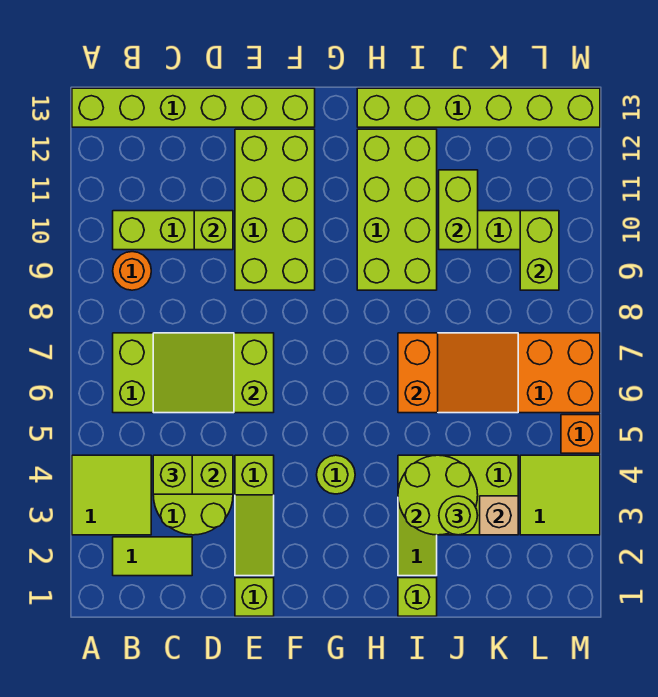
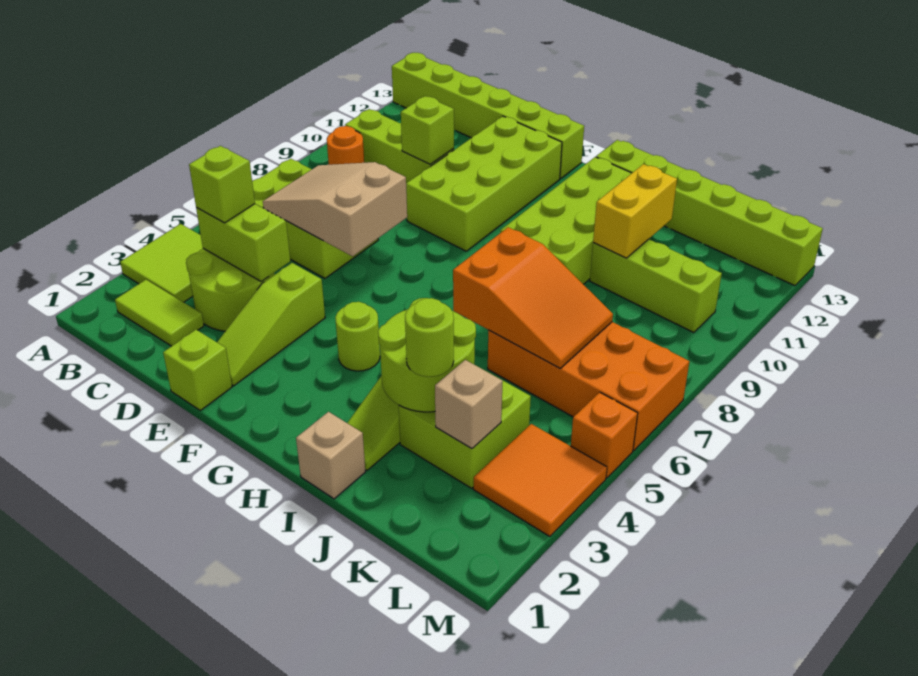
lime slope C6:E7 level 2 top E -> tan slope C6:E7 level 2 top E
lime brick I1 level 1 -> tan brick I1 level 1
lime brick J10:J11 level 2 -> yellow brick J10:J11 level 2
lime tile L3:M4 level 1 -> orange tile L3:M4 level 1
lime brick L9:L10 level 2 -> none

